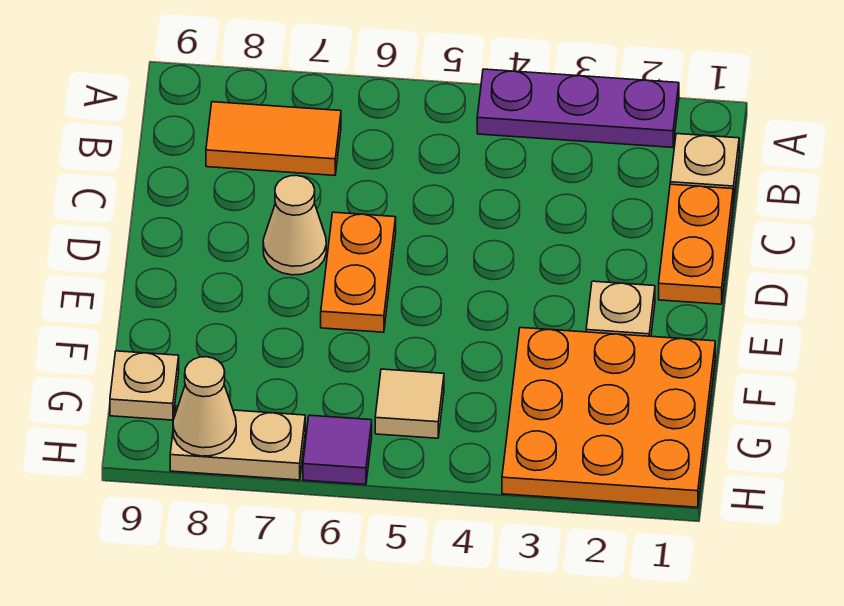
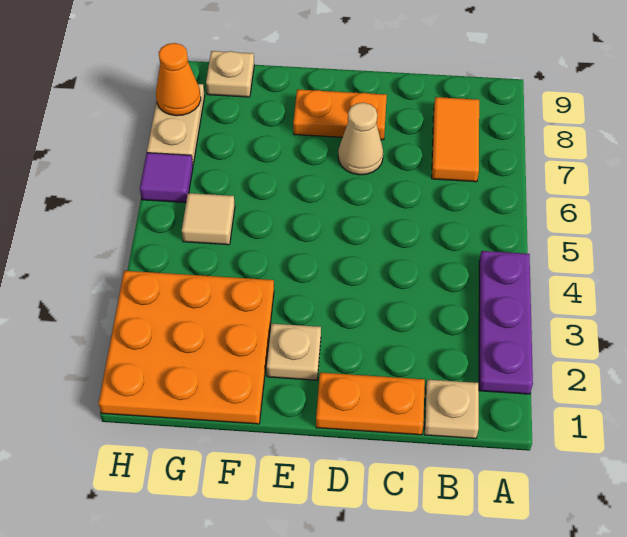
orange plate D6:E6 level 1 -> orange plate D8:E8 level 1
tan cone H8 level 2 -> orange cone H8 level 2

